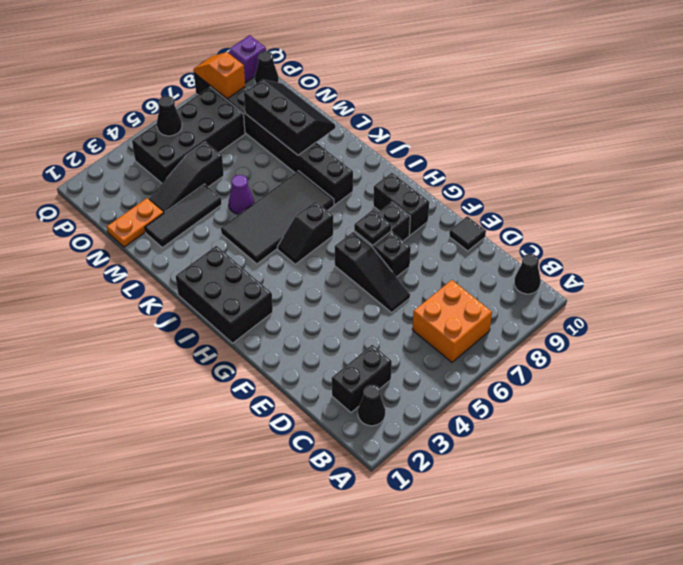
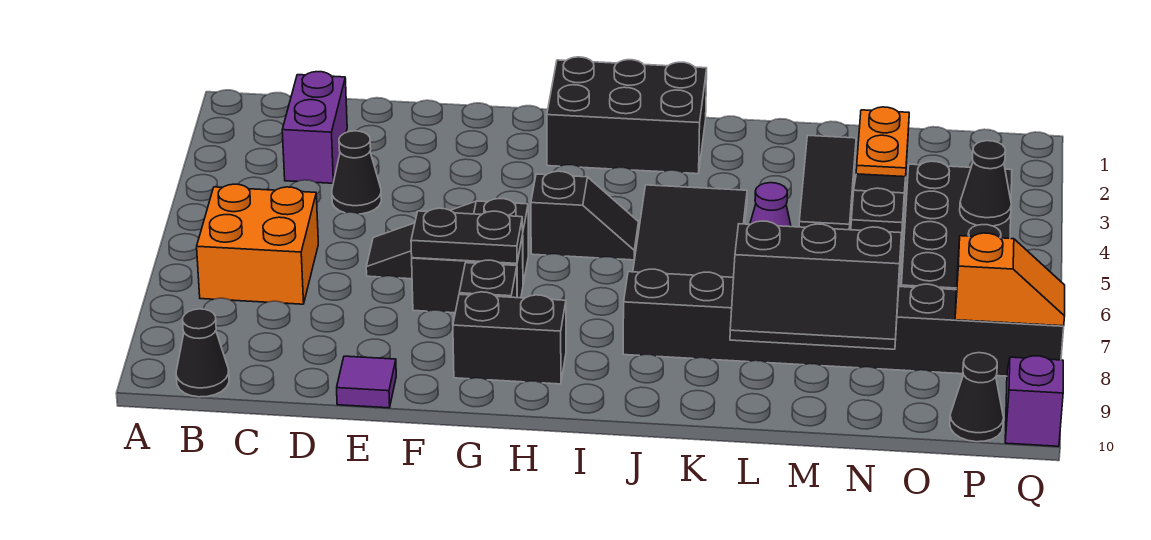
black cone B2 level 1 -> black cone D4 level 1
black brick C2:C3 level 1 -> purple brick C2:C3 level 1
black tile E10 level 1 -> purple tile E10 level 1
black plate G7 level 2 -> black plate F7:G7 level 2
black slope I5:I6 level 1 top 6 -> black slope H5:I5 level 1 top H

